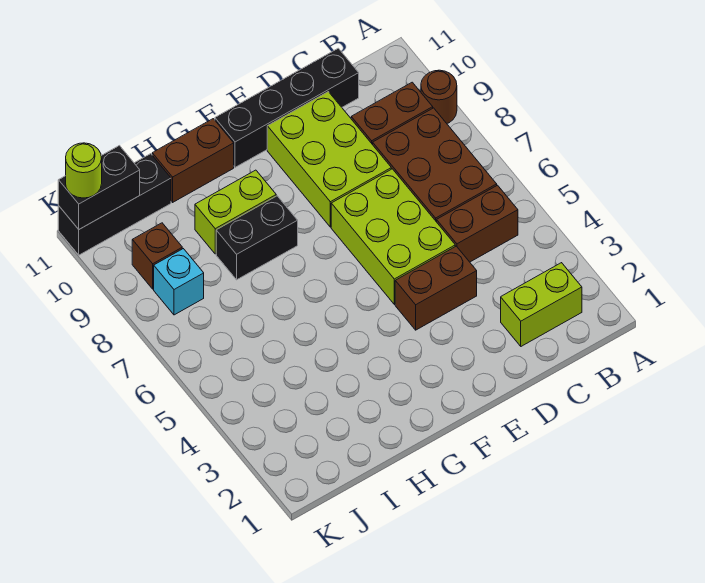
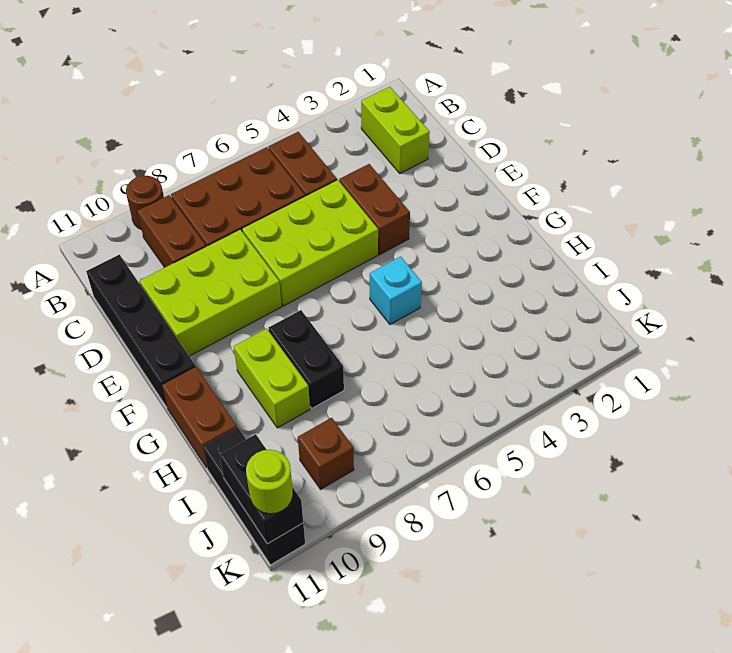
cyan brick J8 level 1 -> cyan brick G5 level 1

